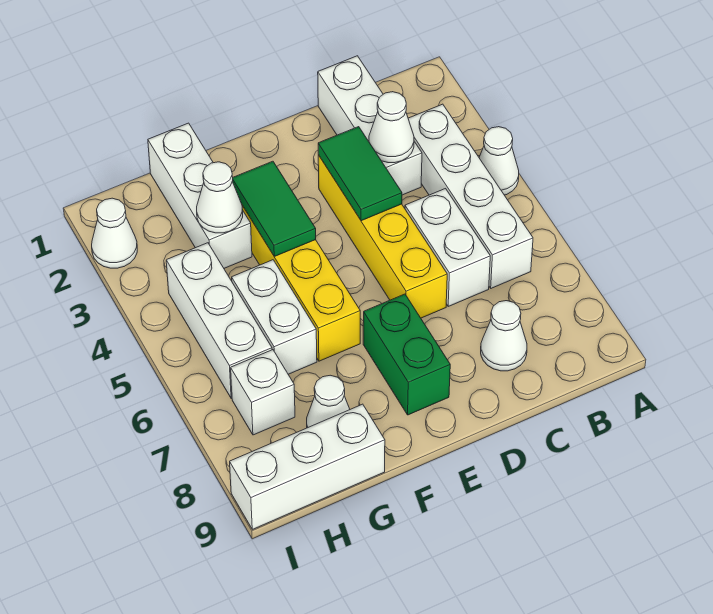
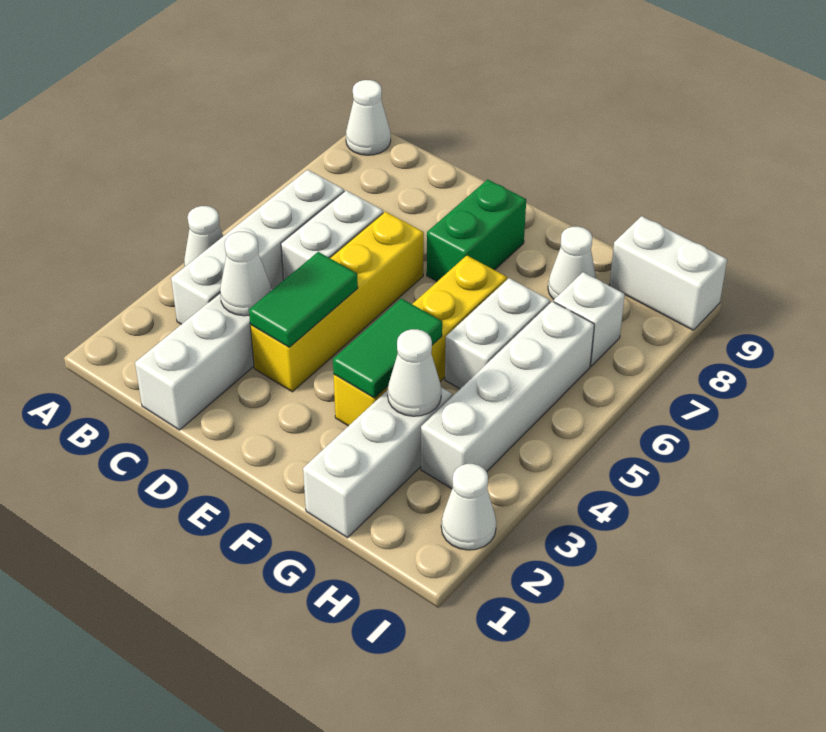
white cone C8 level 1 -> white cone A9 level 1
white brick G9:I9 level 1 -> white brick H9:I9 level 1
white brick H4:H6 level 1 -> white brick H3:H6 level 1

